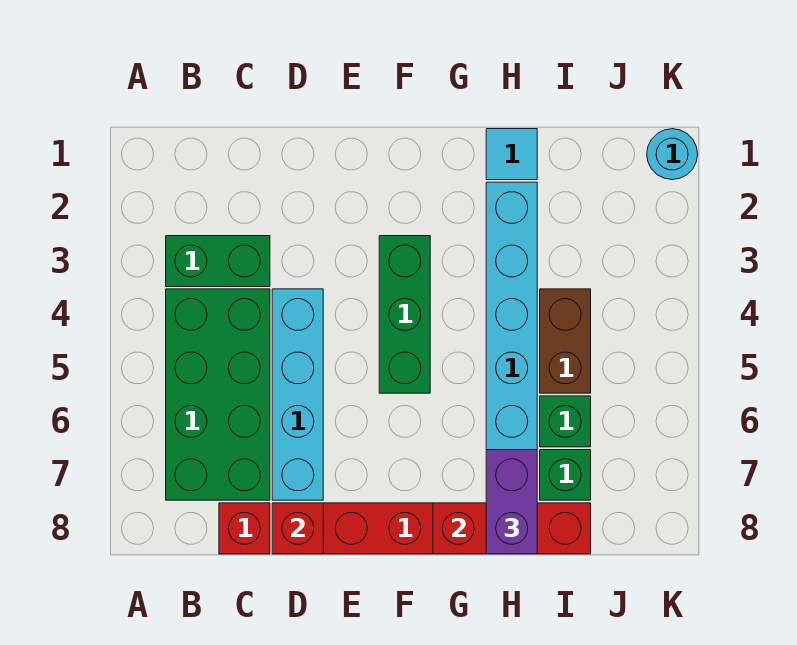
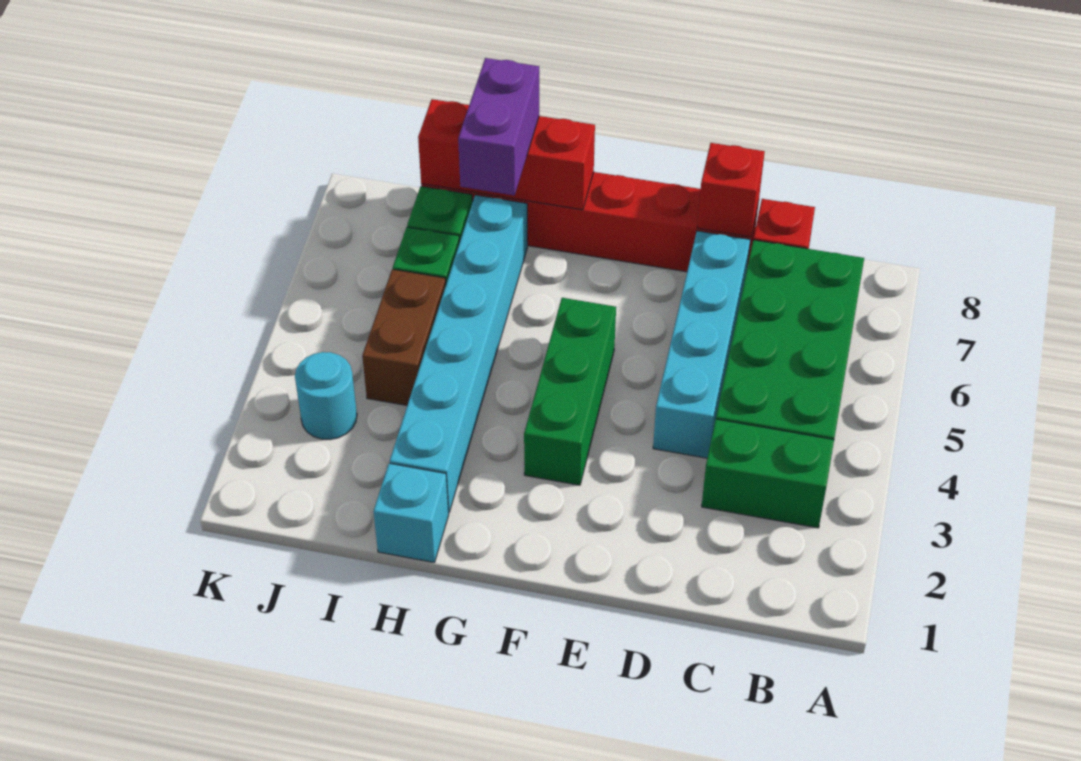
cyan tile H1 level 1 -> cyan brick H1 level 1
cyan round brick K1 level 1 -> cyan round brick J3 level 1

